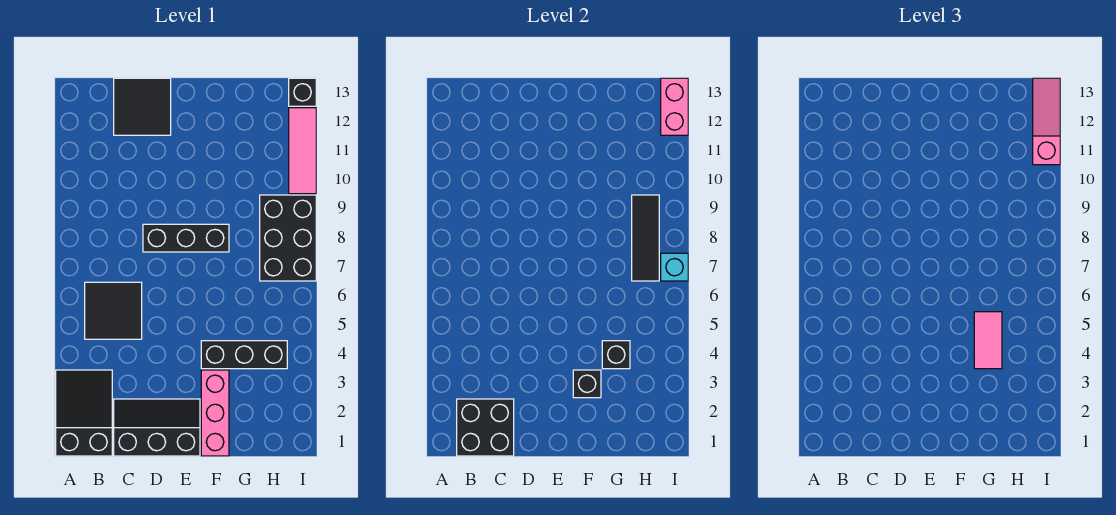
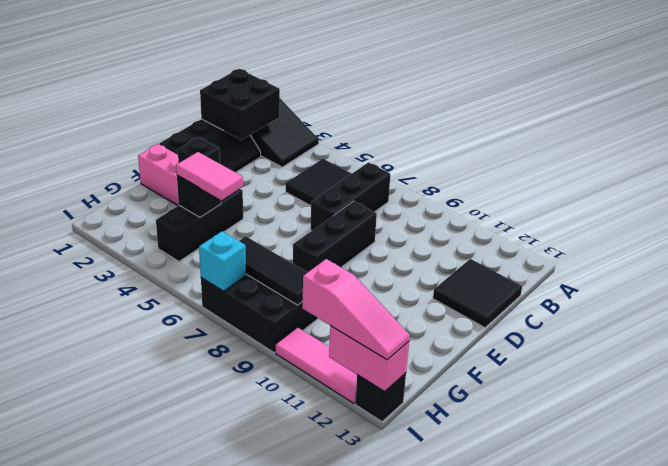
none -> black brick B7:D7 level 1

